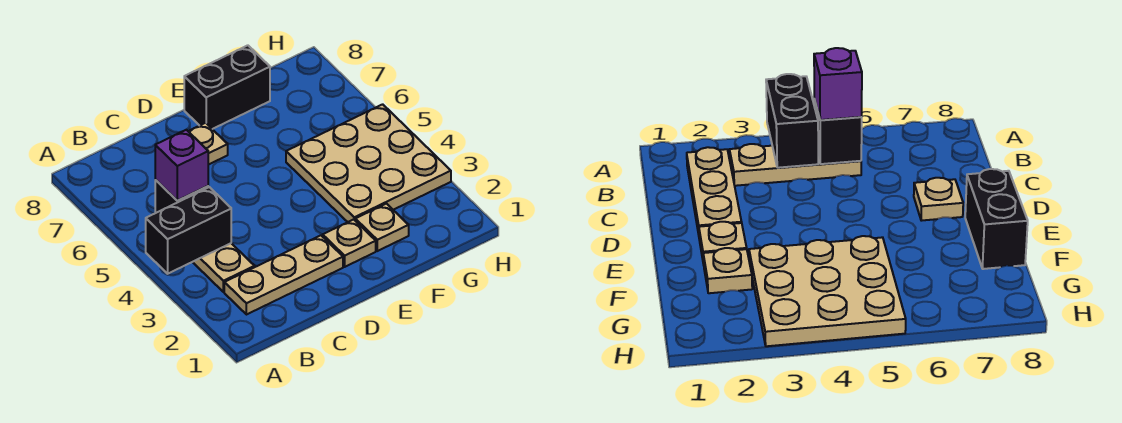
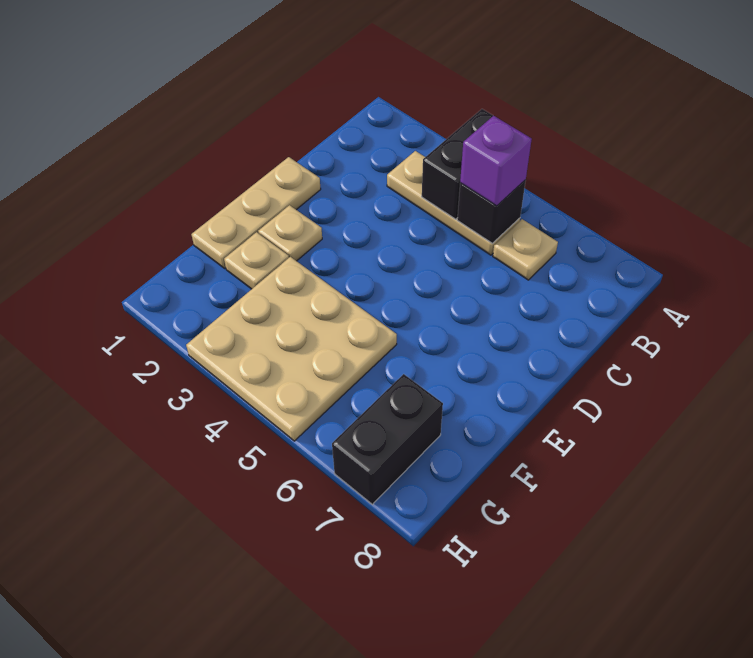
tan plate B2:D2 level 1 -> tan plate D1:F1 level 1
tan plate D7 level 1 -> tan plate B6 level 1
black brick E8:F8 level 1 -> black brick G7:H7 level 1

